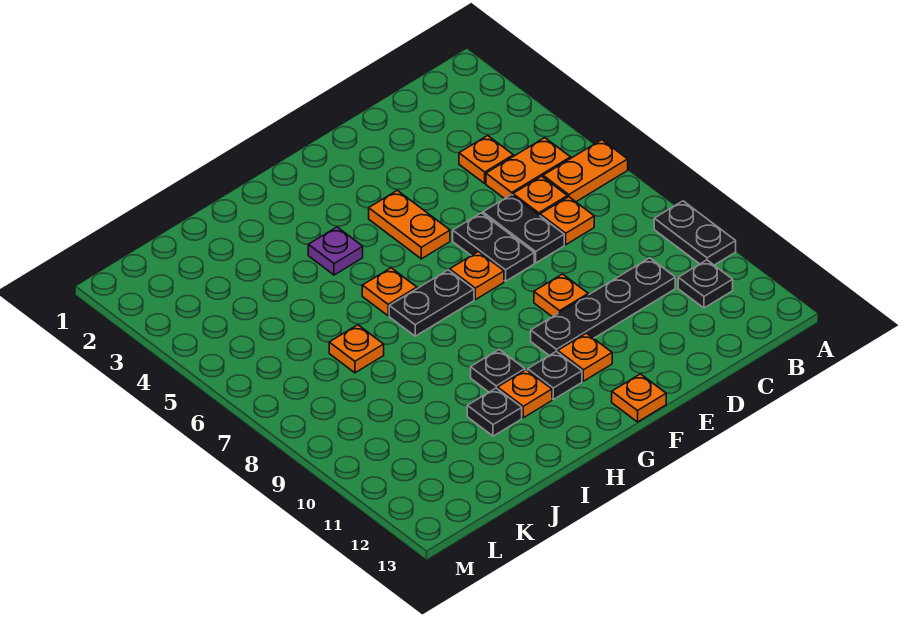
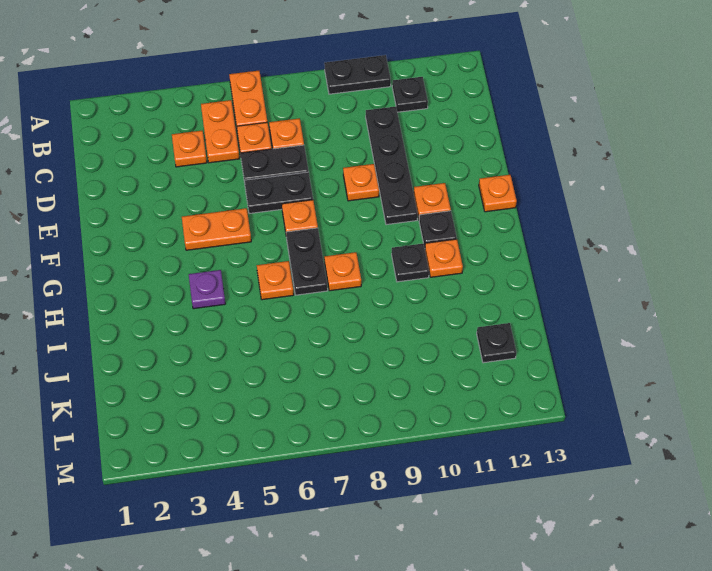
black plate I11 level 1 -> black plate K12 level 1
orange plate J7 level 1 -> orange plate H8 level 1

